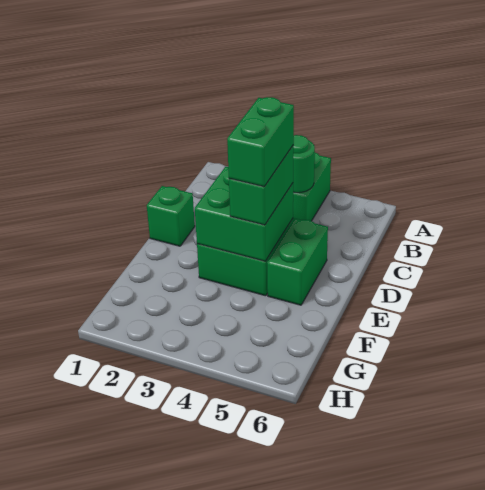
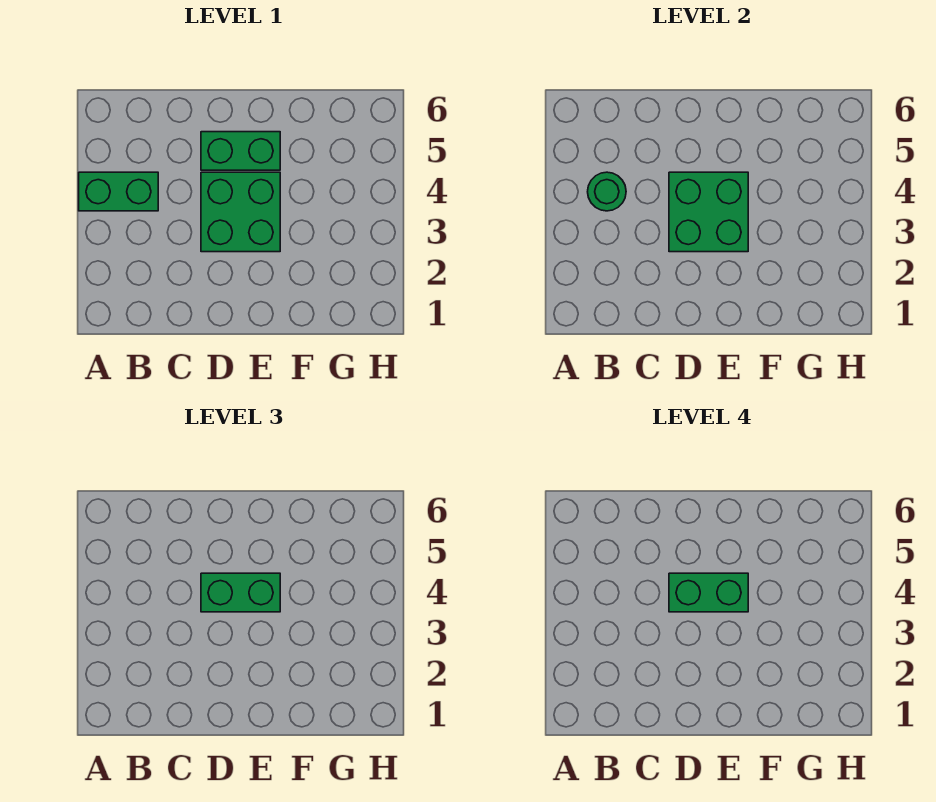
green brick D1 level 1 -> none

